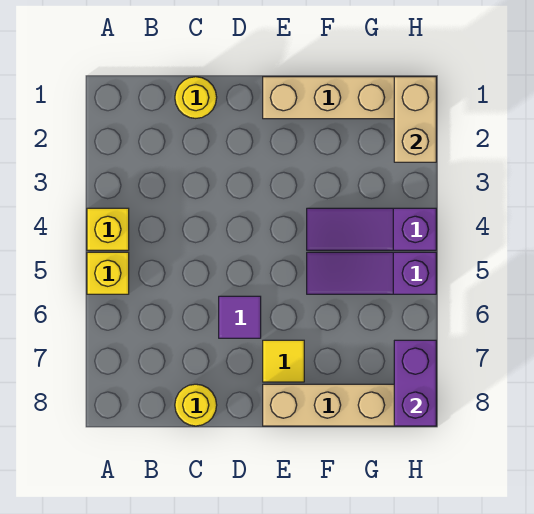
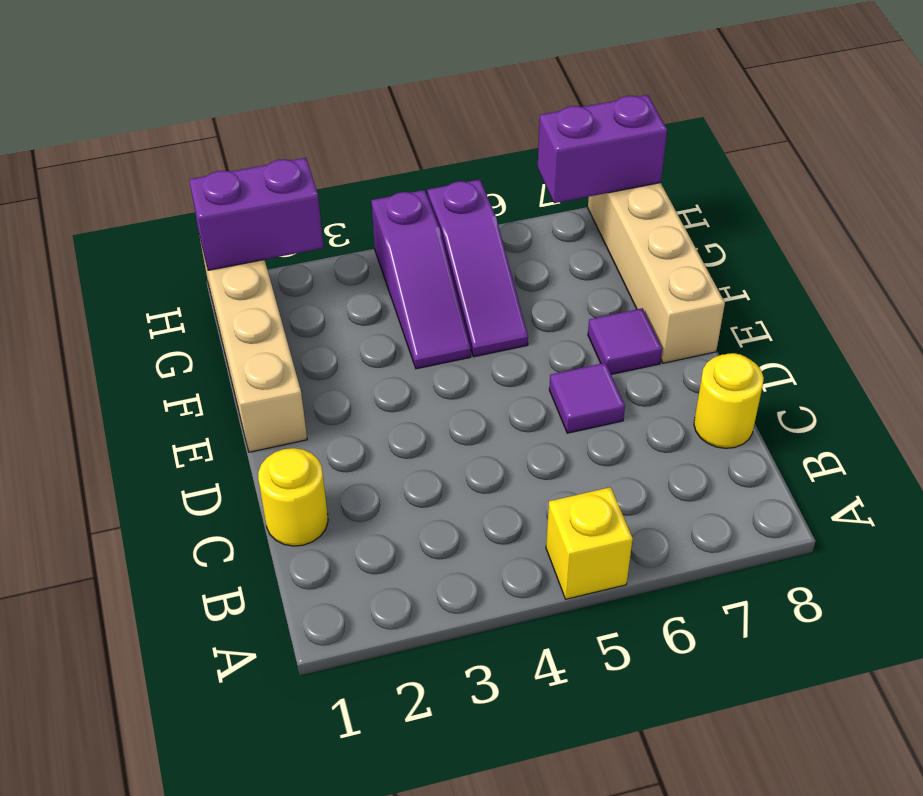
yellow brick A4 level 1 -> none
yellow tile E7 level 1 -> purple tile E7 level 1
tan brick H1:H2 level 2 -> purple brick H1:H2 level 2

